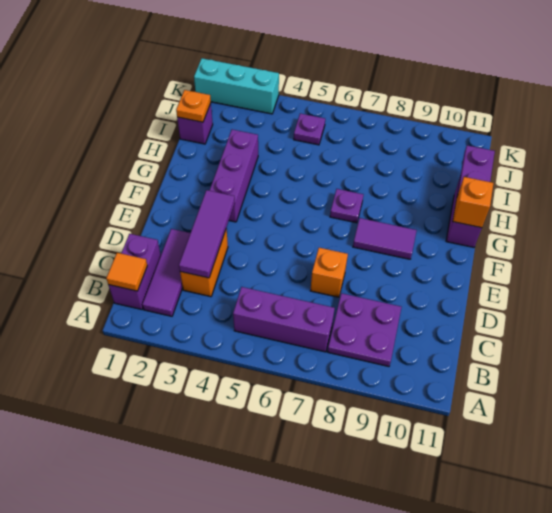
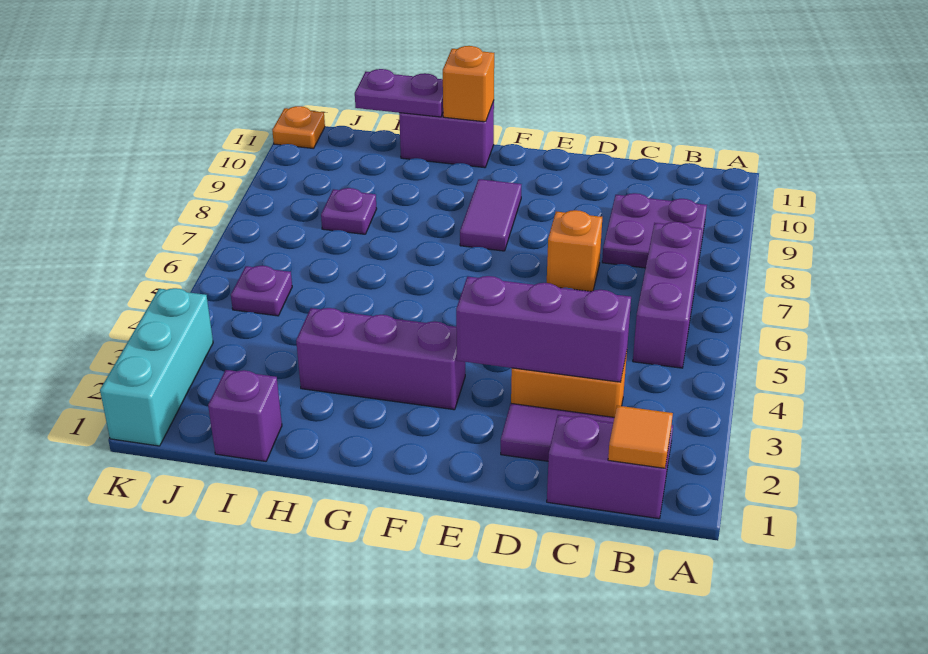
purple tile C3:E3 level 2 -> purple brick C3:E3 level 2
purple plate G7 level 1 -> purple plate I8 level 1
orange plate I1 level 2 -> orange plate K11 level 1

